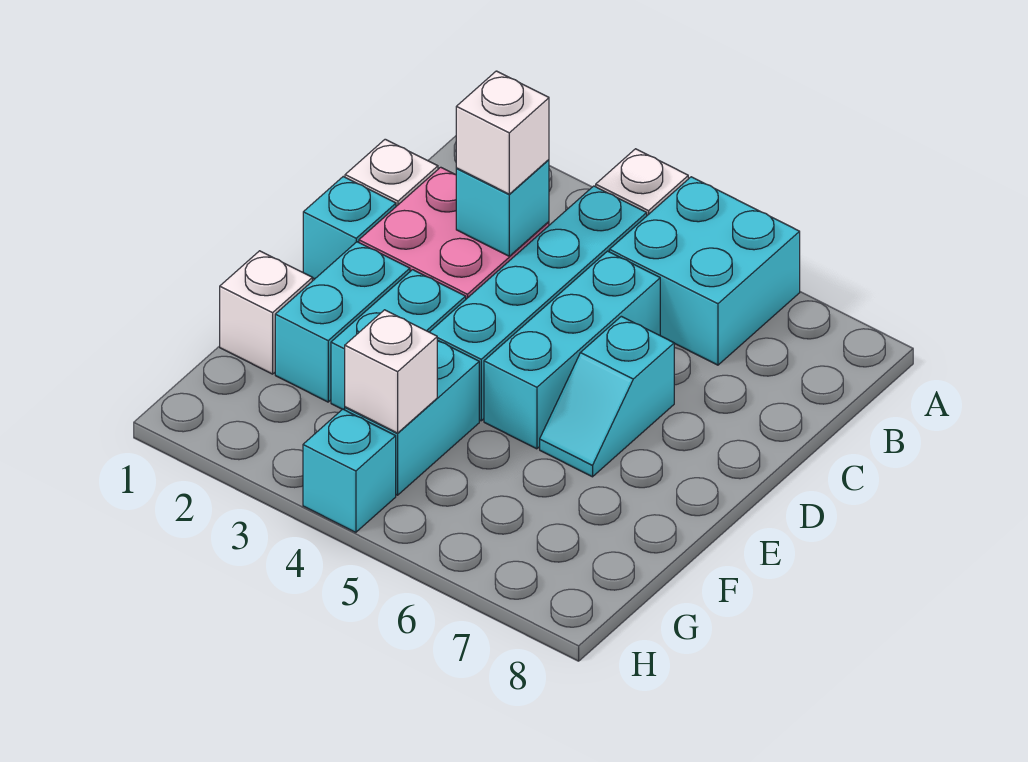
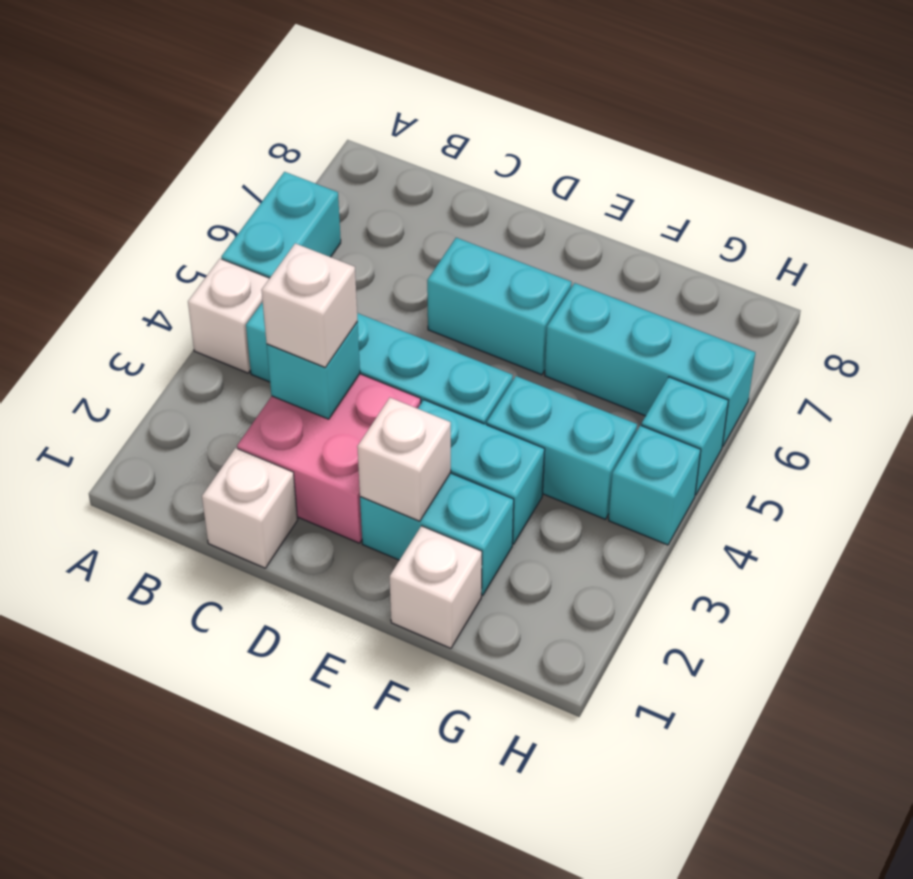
cyan brick A5:B6 level 1 -> cyan brick A5:A6 level 1
cyan brick C5:E5 level 1 -> cyan brick F6:H6 level 1
cyan brick D1 level 1 -> cyan brick H5 level 1
cyan slope D6:E6 level 1 top D -> cyan brick D6:E6 level 1
white brick G4 level 2 -> white brick E2 level 2

